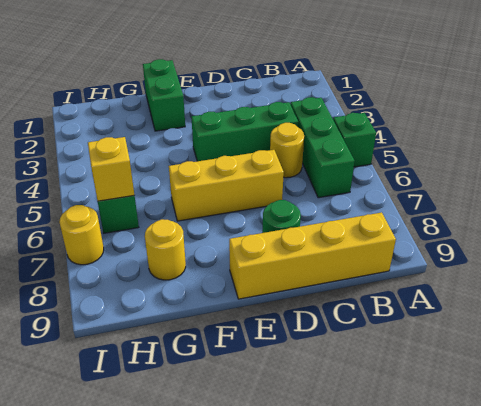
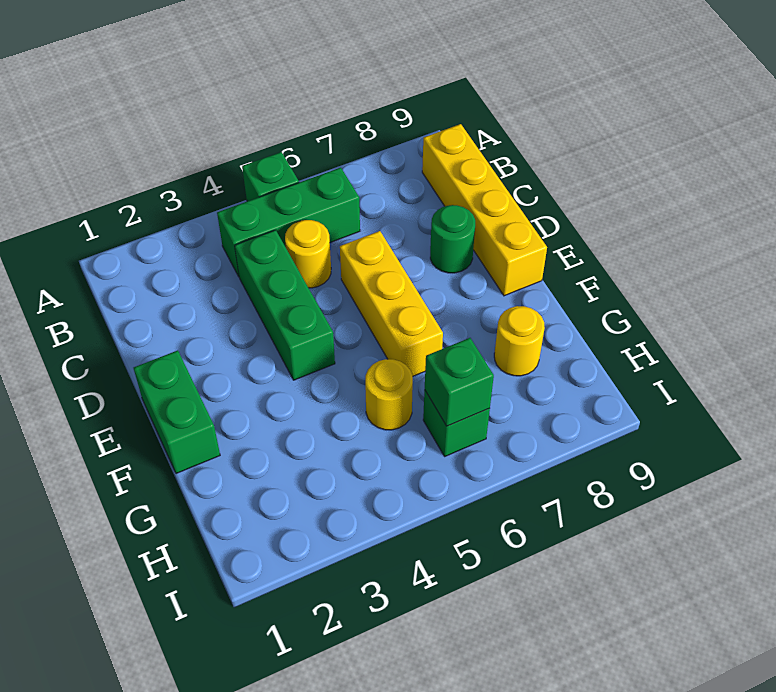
green brick F1:F2 level 1 -> green brick E1:F1 level 1
yellow brick H6 level 2 -> green brick H6 level 2
yellow round brick I7 level 1 -> yellow round brick G5 level 1

